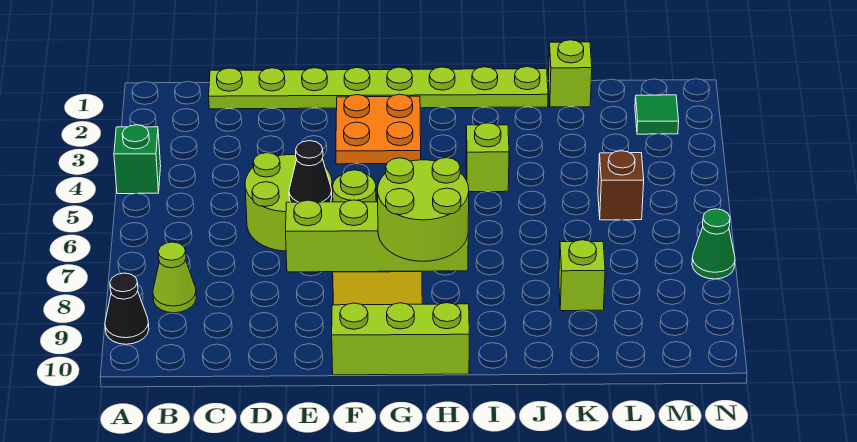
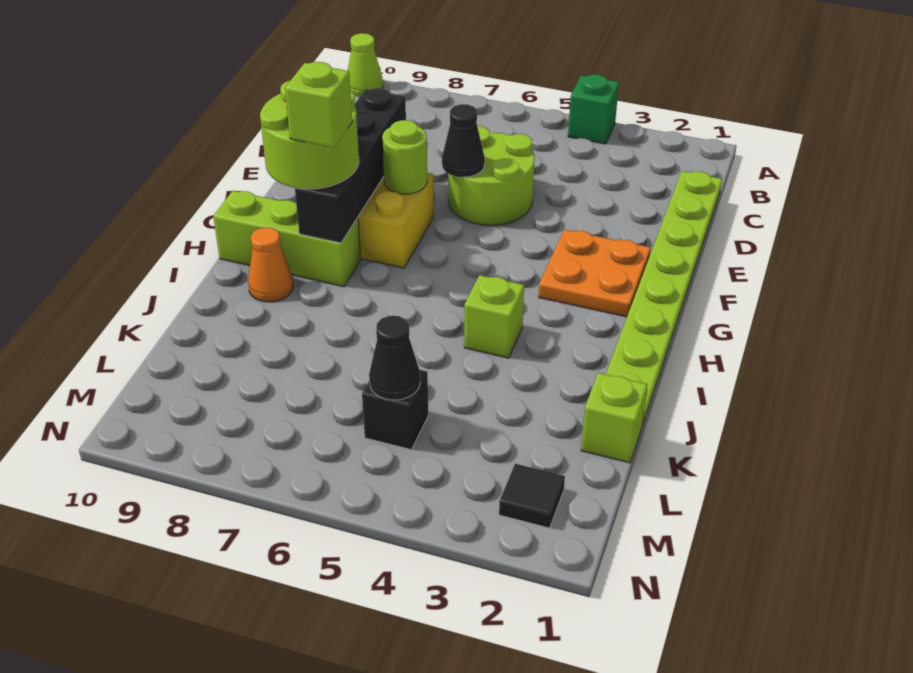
black cone A9 level 1 -> black cone L5 level 2
lime cone B8 level 1 -> lime cone A10 level 1
lime brick E8:H8 level 2 -> black brick E8:H8 level 2
lime brick F10:H10 level 1 -> lime brick H8:H10 level 1
none -> orange cone I9 level 1
lime brick K8 level 1 -> lime brick H8 level 4
brown brick L5 level 1 -> black brick L5 level 1
green tile M2 level 1 -> black tile M2 level 1
green cone N7 level 1 -> none

